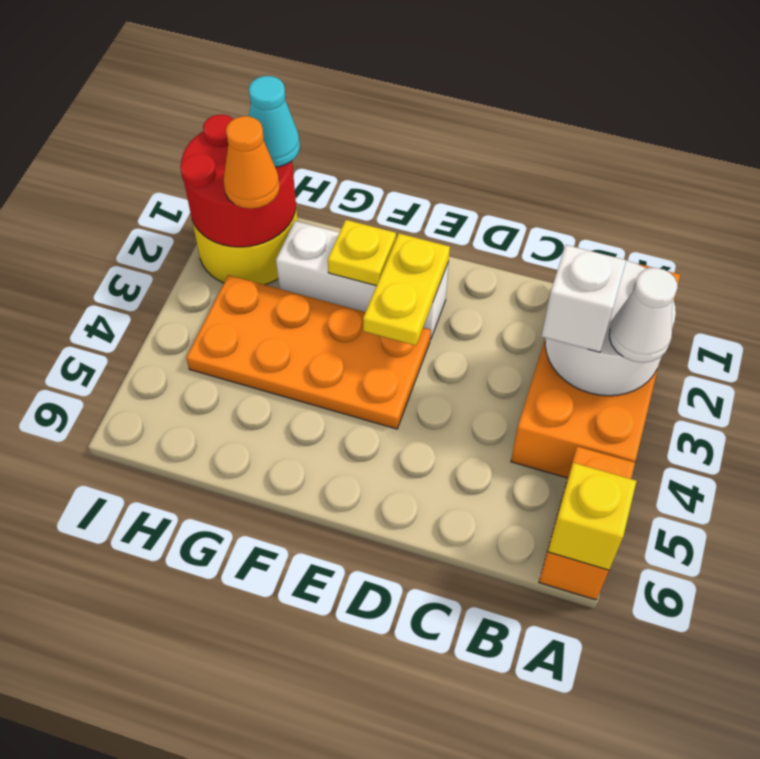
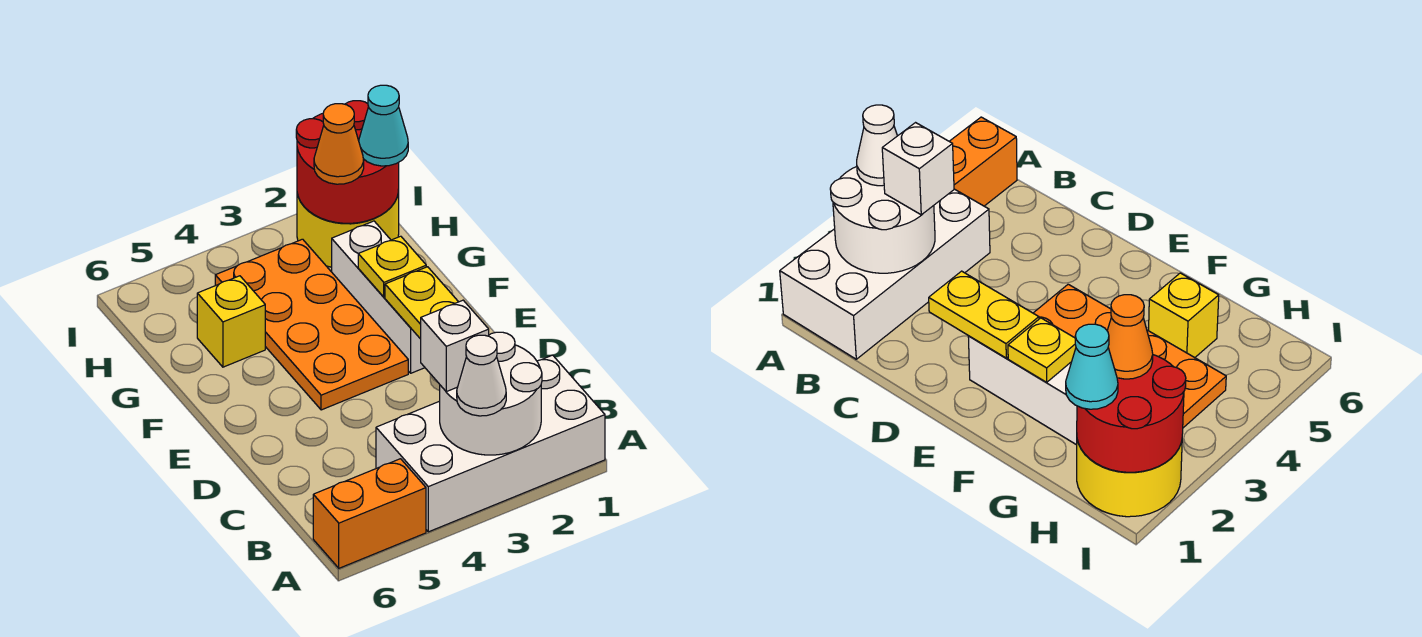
orange brick A1:B4 level 1 -> white brick A1:B4 level 1
yellow brick A6 level 2 -> yellow brick G5 level 1
yellow plate E2:E3 level 2 -> yellow plate D2:E2 level 2

